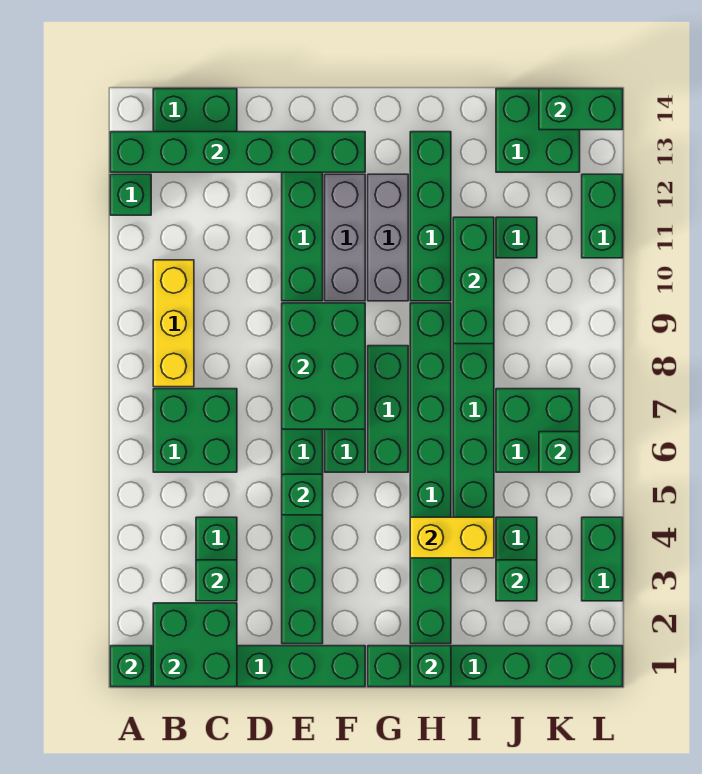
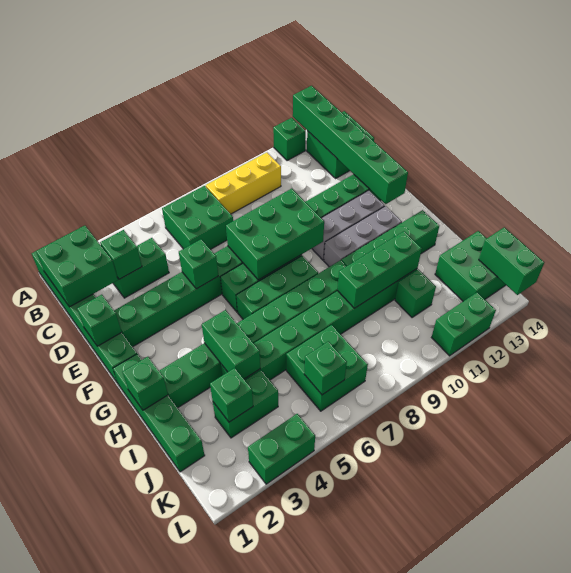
green brick A1 level 2 -> green brick E1 level 2
green brick G1:L1 level 1 -> green brick G1:J1 level 1
yellow brick H4:I4 level 2 -> green brick H4:I4 level 2

